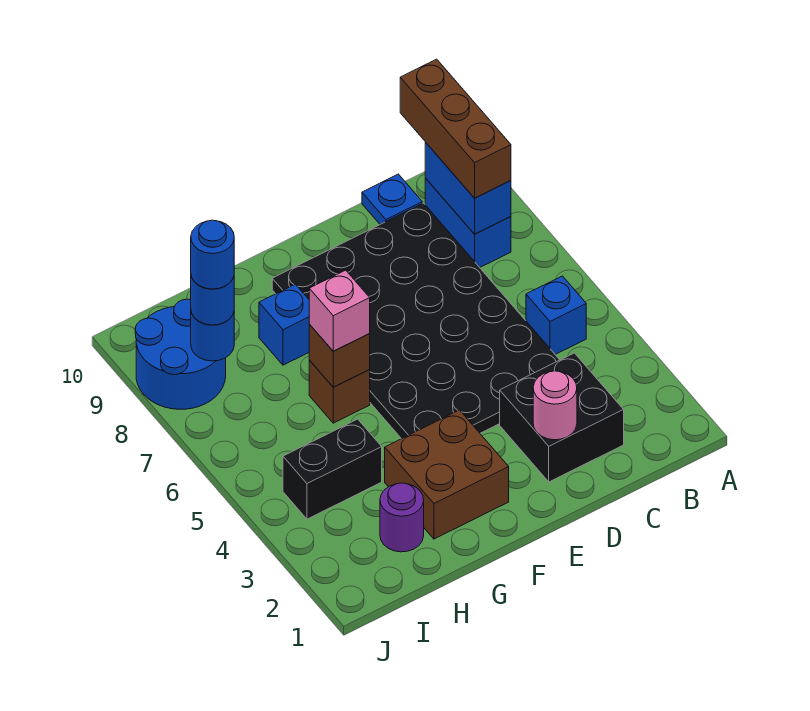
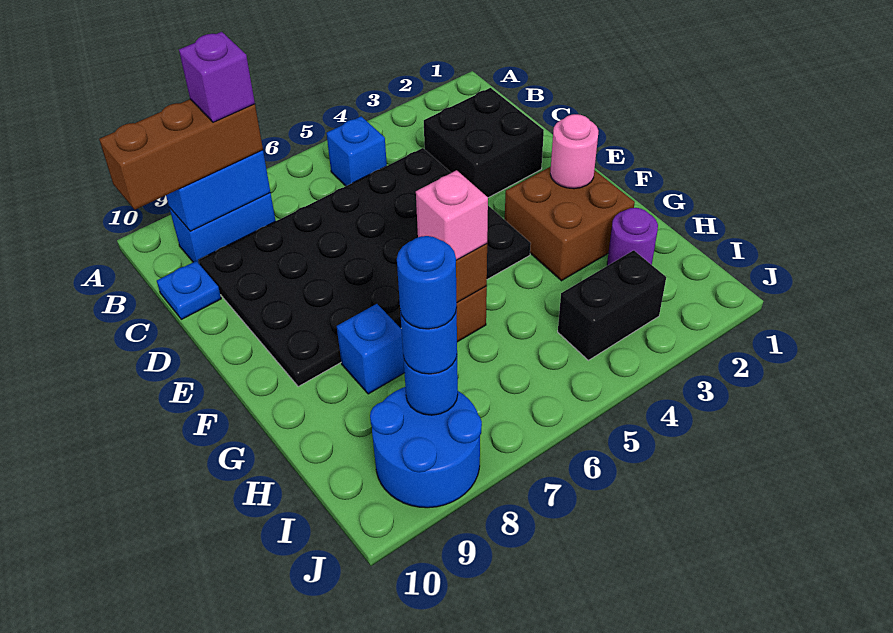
none -> purple brick B8 level 4
pink round brick D2 level 2 -> pink round brick F2 level 2
black brick H4:I4 level 1 -> black brick I3:I4 level 1

